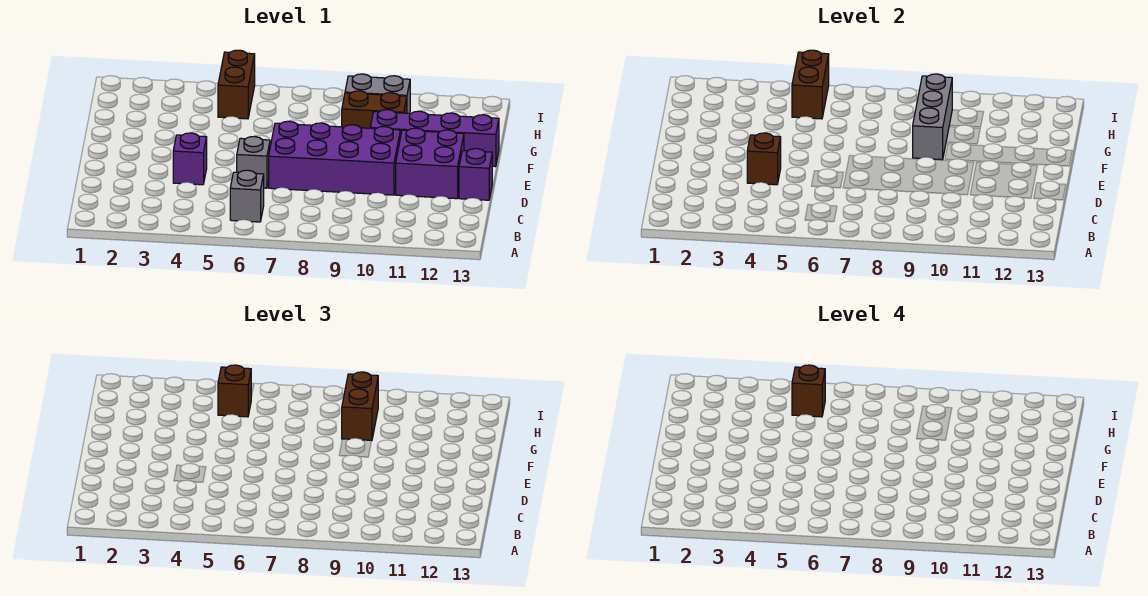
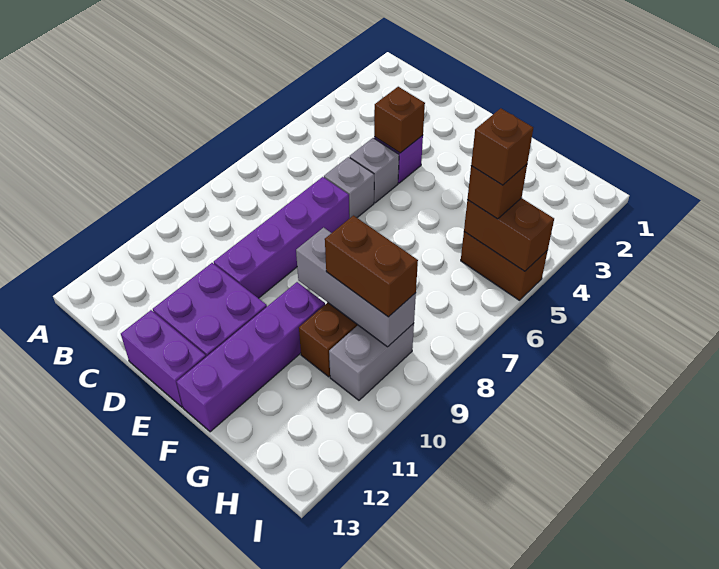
grey brick B6 level 1 -> grey brick D5 level 1
purple brick D7:E10 level 1 -> purple brick D7:D10 level 1
purple brick D13 level 1 -> purple brick D13:E13 level 1

